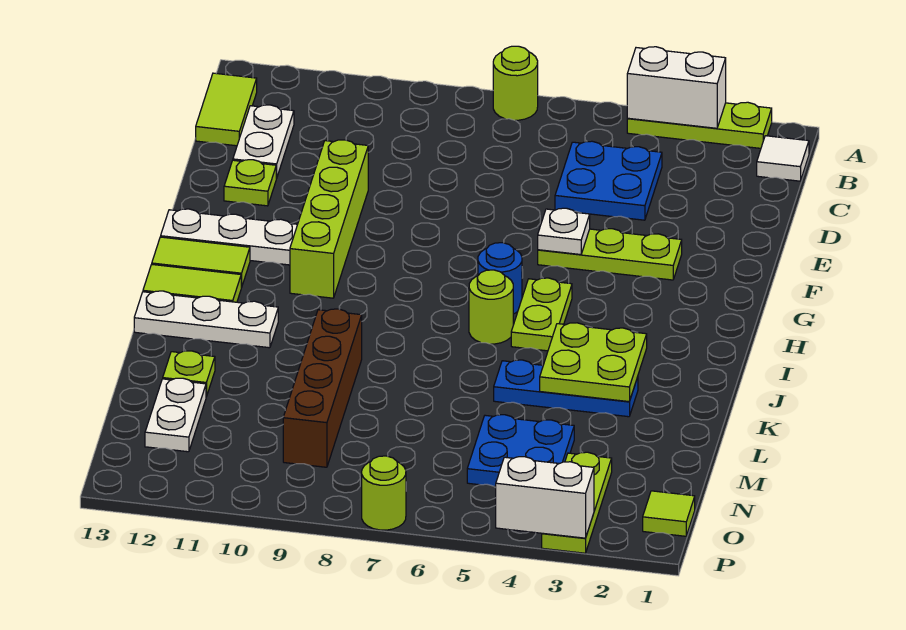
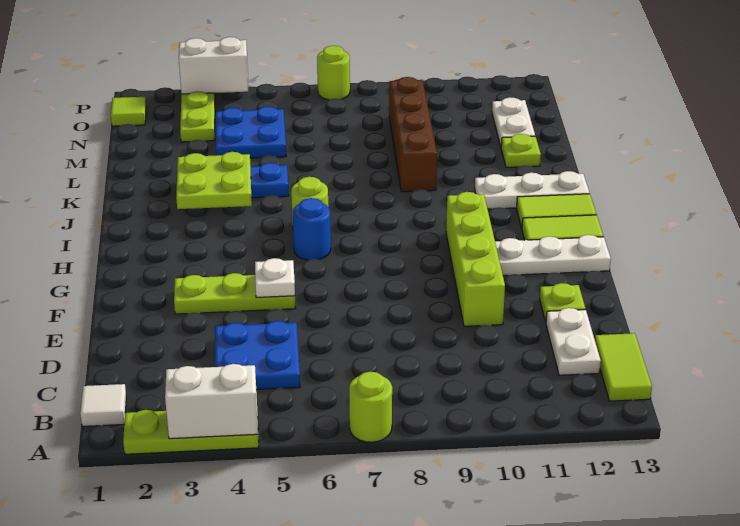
lime plate H5:I5 level 1 -> none

